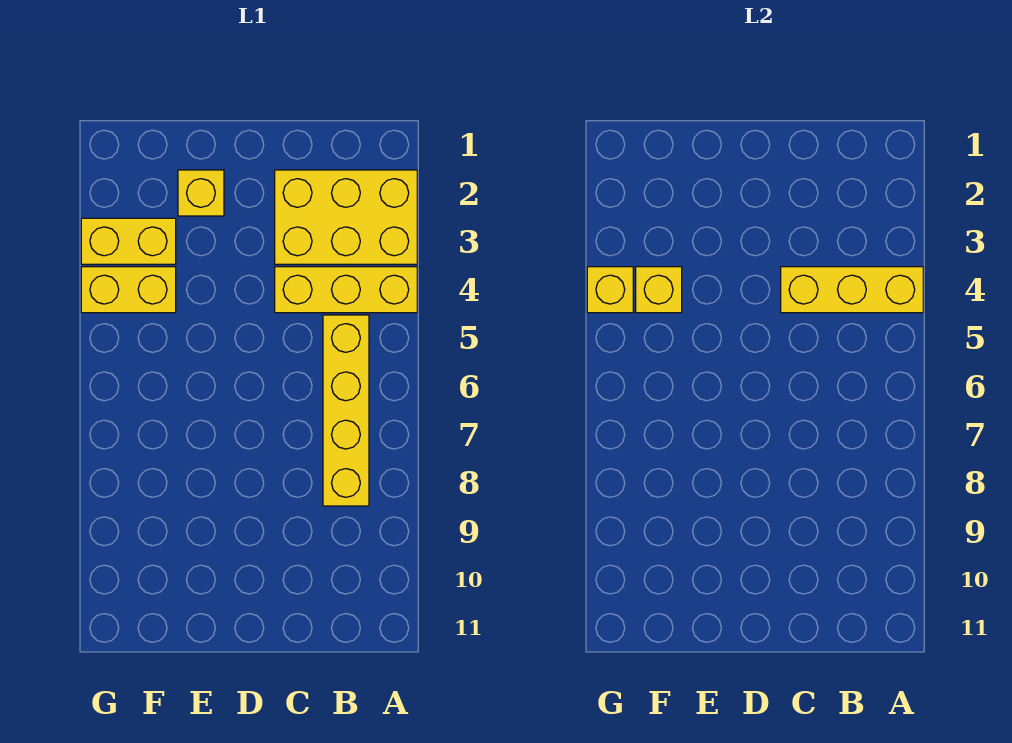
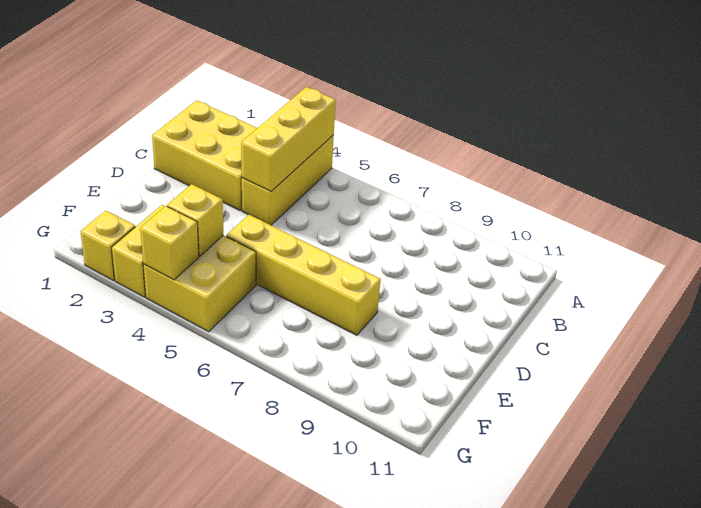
yellow brick A2:C3 level 1 -> yellow brick B1:C3 level 1
yellow brick B5:B8 level 1 -> yellow brick E5:E8 level 1
yellow brick E2 level 1 -> yellow brick G2 level 1
yellow brick F4:G4 level 1 -> yellow brick F4:G5 level 1

